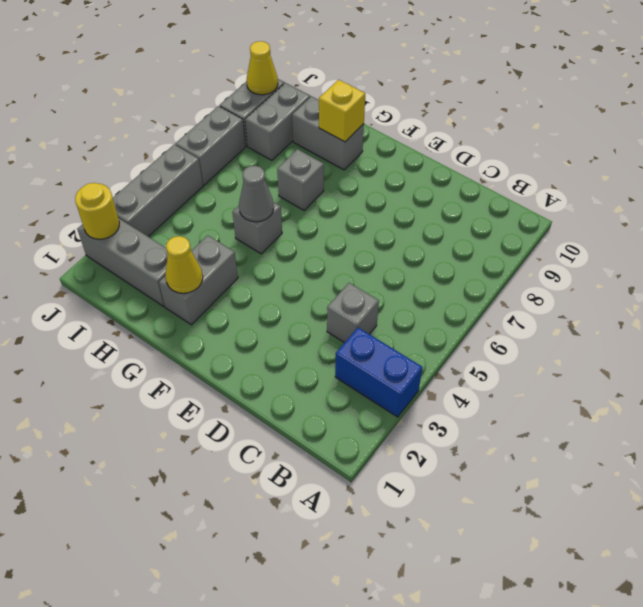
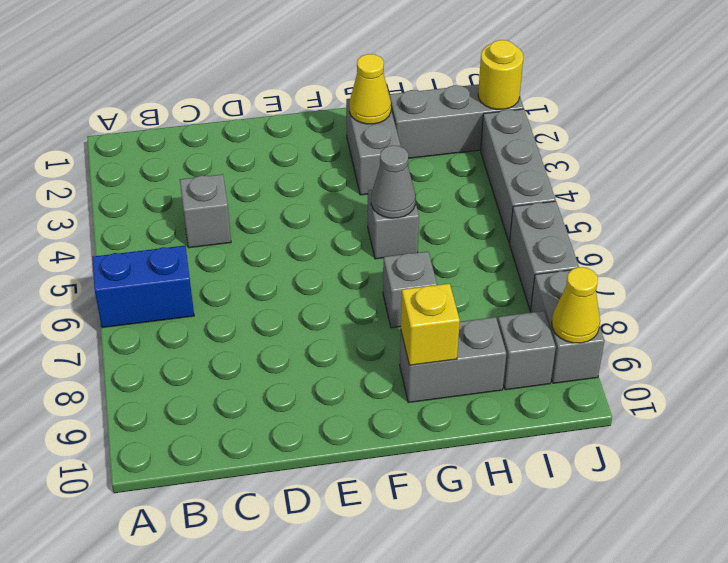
blue brick A3:B3 level 1 -> blue brick A6:B6 level 1
grey brick I8:I9 level 1 -> grey brick I9 level 1

